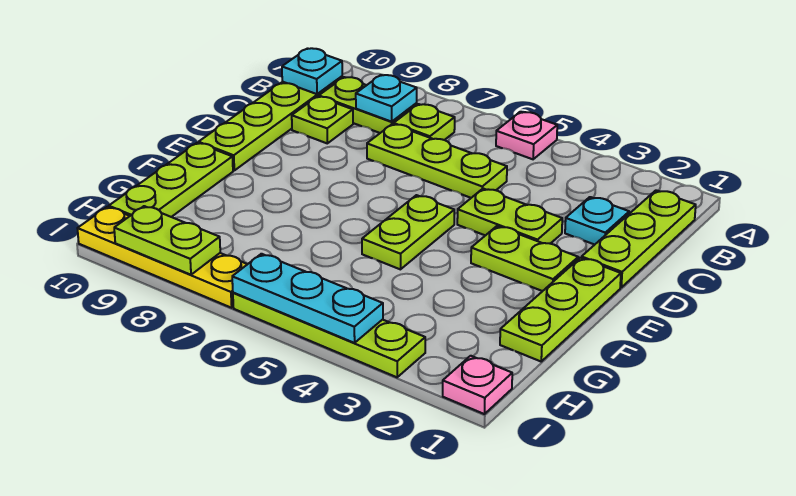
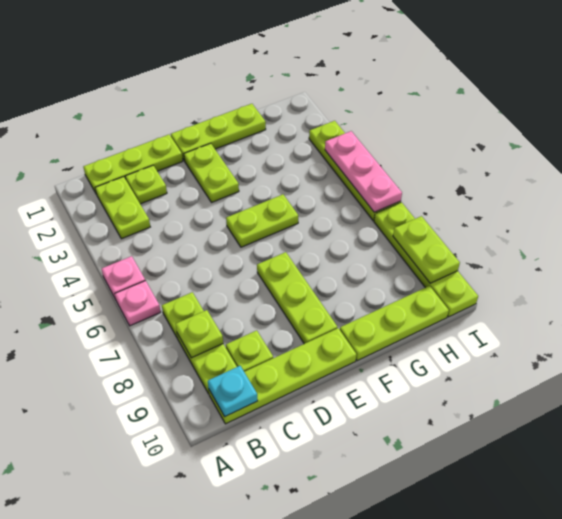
cyan plate B8 level 2 -> lime plate B8 level 2
cyan plate C2 level 1 -> lime plate C2 level 1
lime plate C5:C7 level 1 -> lime plate E7:E9 level 1
lime plate D3:D4 level 1 -> lime plate B2:B3 level 1
pink plate I1 level 1 -> pink plate A6 level 1
cyan plate I4:I6 level 2 -> pink plate I4:I6 level 2
yellow plate I7:I10 level 1 -> lime plate I7:I10 level 1

